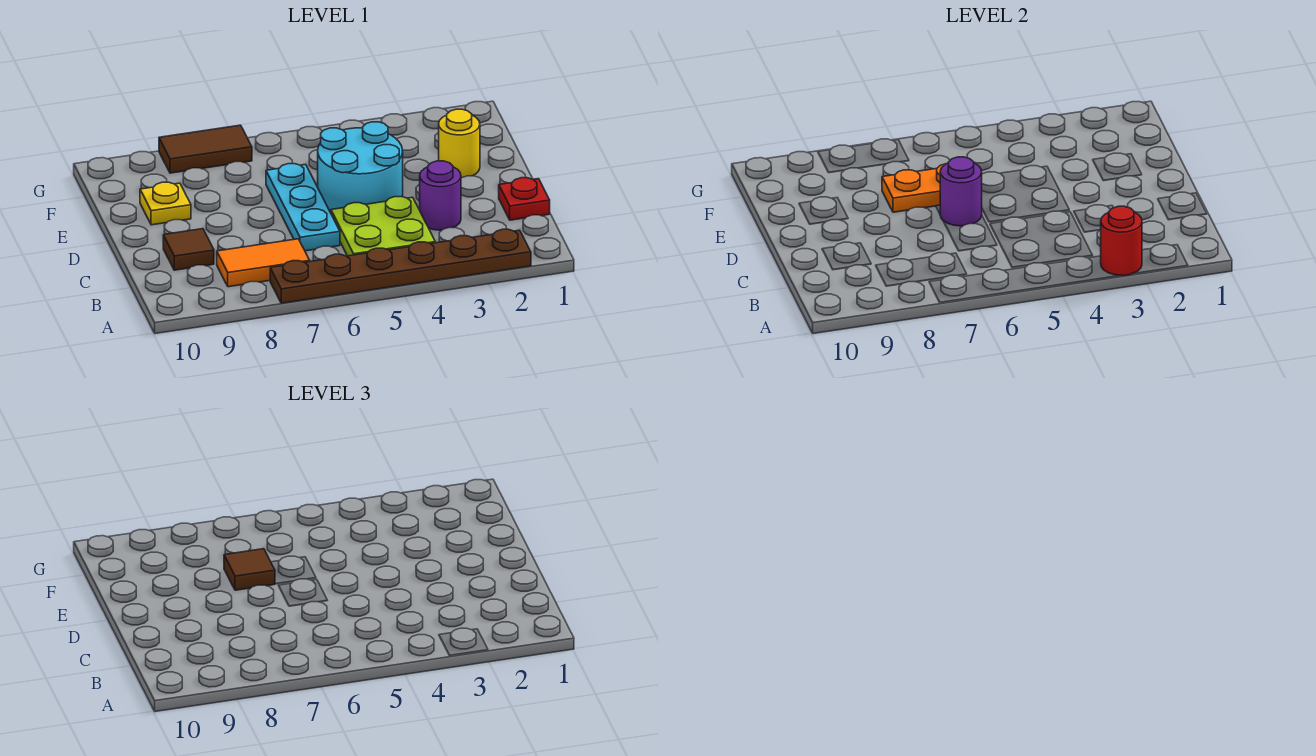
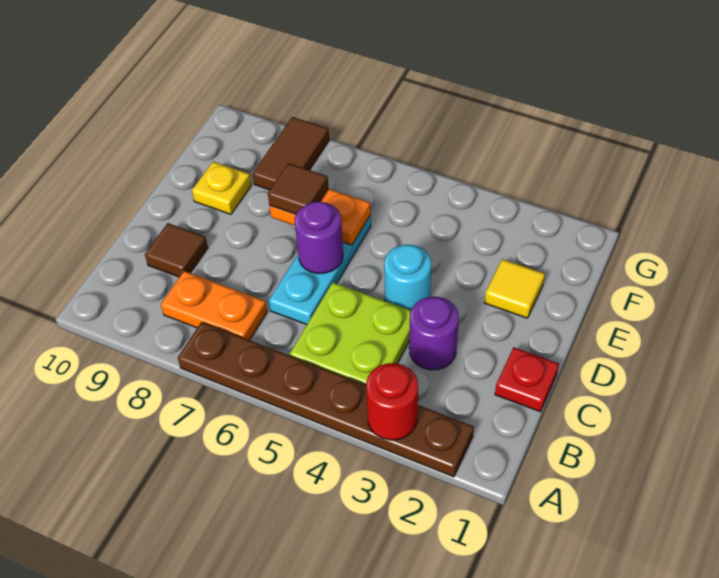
orange tile B7:B8 level 1 -> orange plate B7:B8 level 1
cyan round brick D4:E5 level 1 -> cyan round brick D4 level 1
yellow round brick E2 level 1 -> yellow tile E2 level 1
brown tile G7:G8 level 1 -> brown tile F8:G8 level 1

